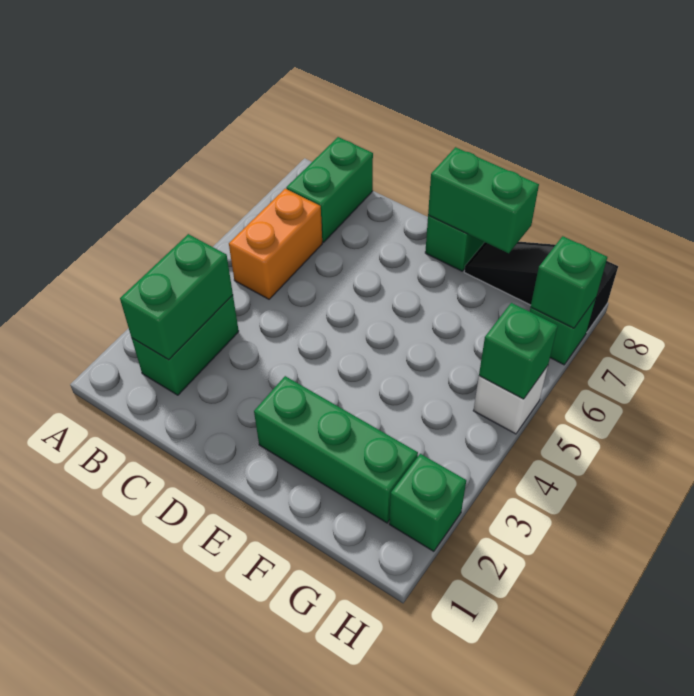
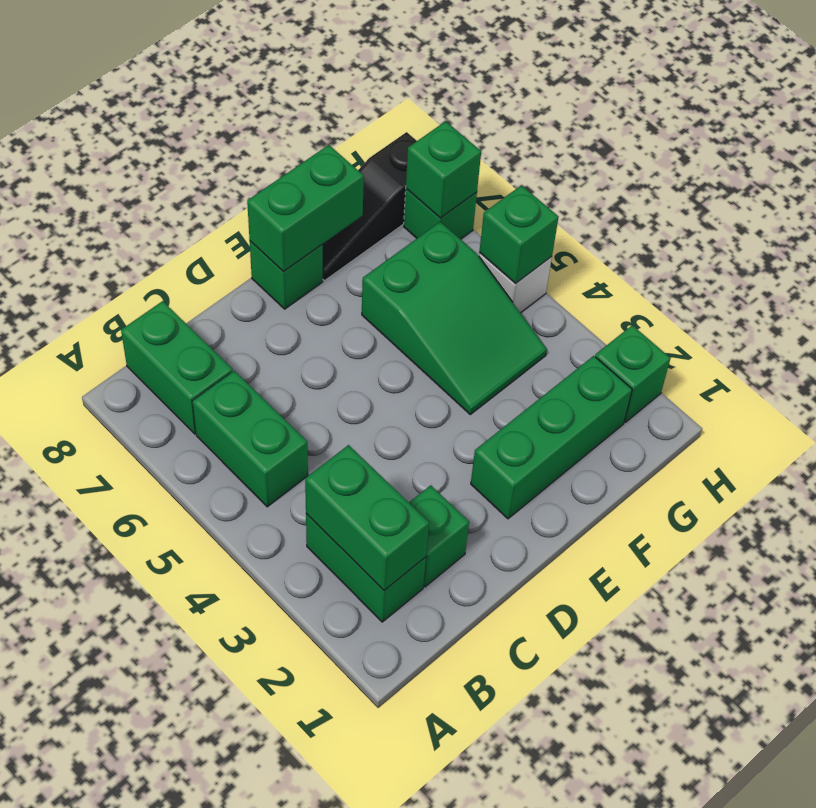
orange brick B5:B6 level 1 -> green brick B5:B6 level 1
none -> green brick C2 level 1
none -> green slope F4:G6 level 1 top 6

